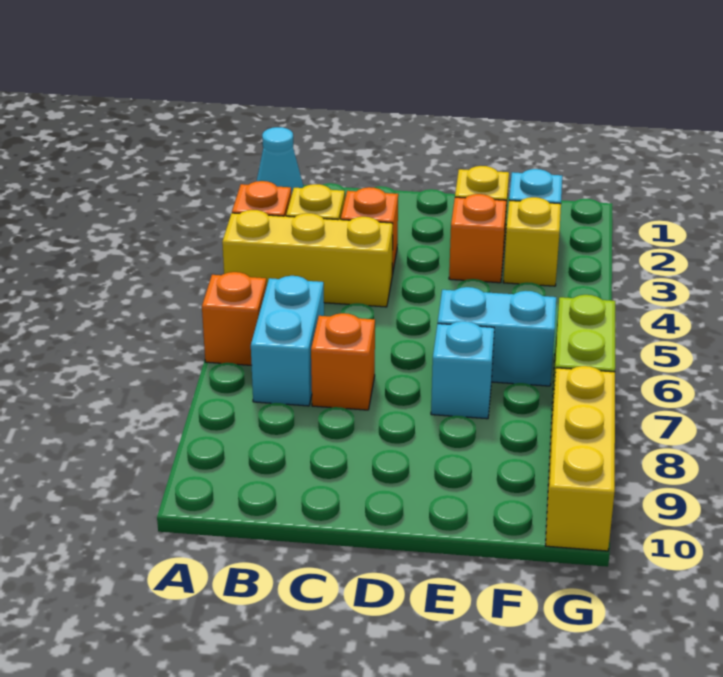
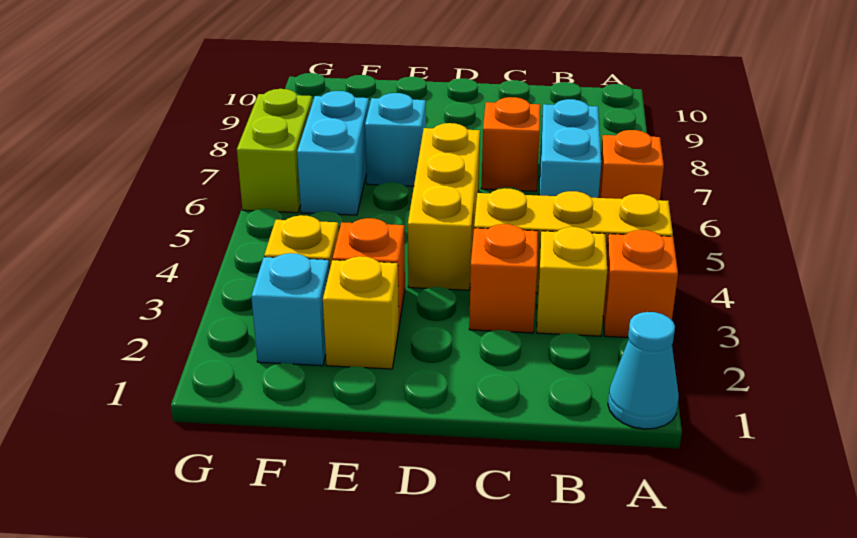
cyan brick E6:F6 level 1 -> cyan brick F6:F7 level 1
yellow brick G8:G10 level 1 -> yellow brick D4:D6 level 1

